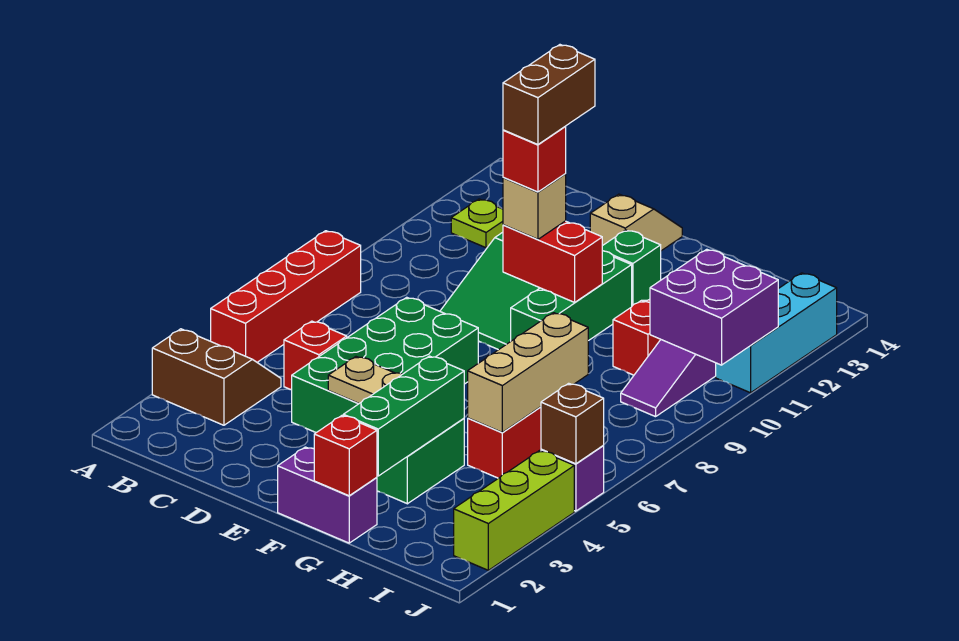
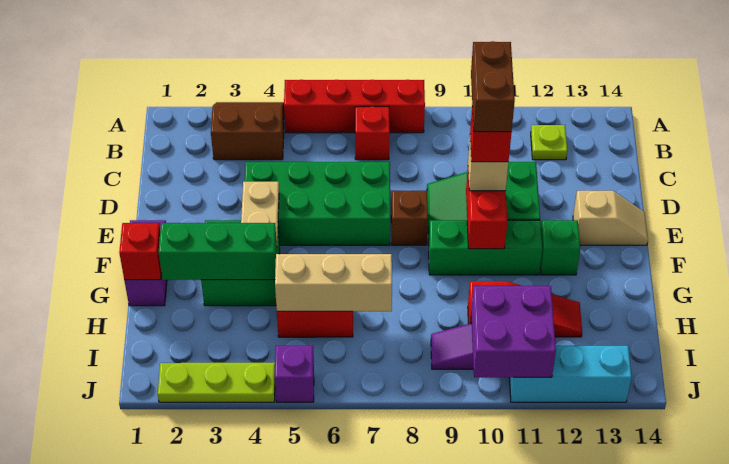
brown slope A3:B4 level 1 top 3 -> brown slope A3:B4 level 1 top B
red brick C5 level 1 -> red brick B7 level 1
brown brick E10:E11 level 5 -> brown brick D10:E10 level 5
lime brick J2:J4 level 1 -> lime plate J2:J4 level 1
brown brick J5 level 2 -> brown brick E8 level 1

